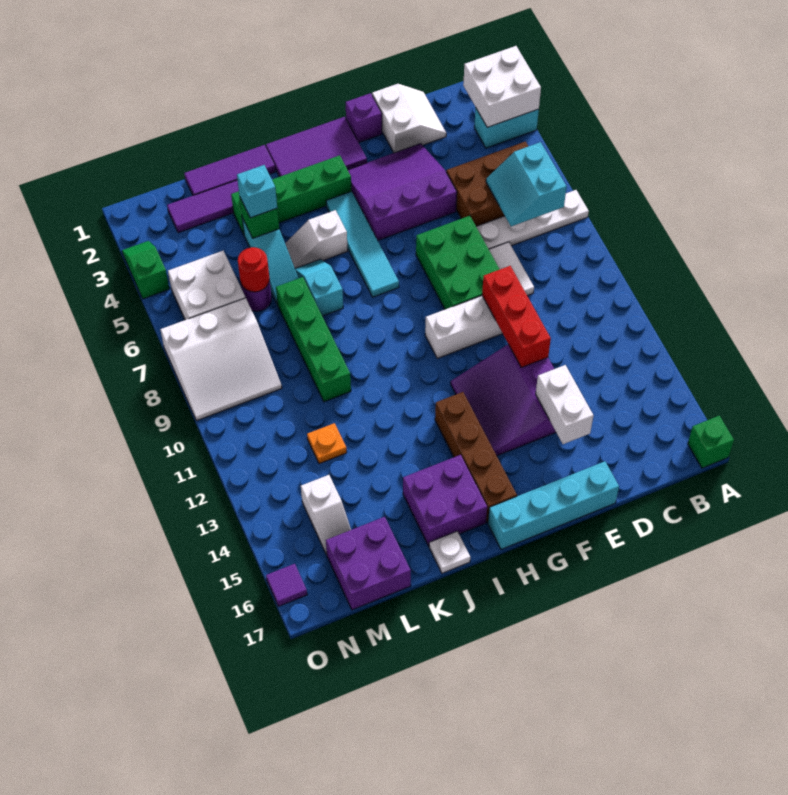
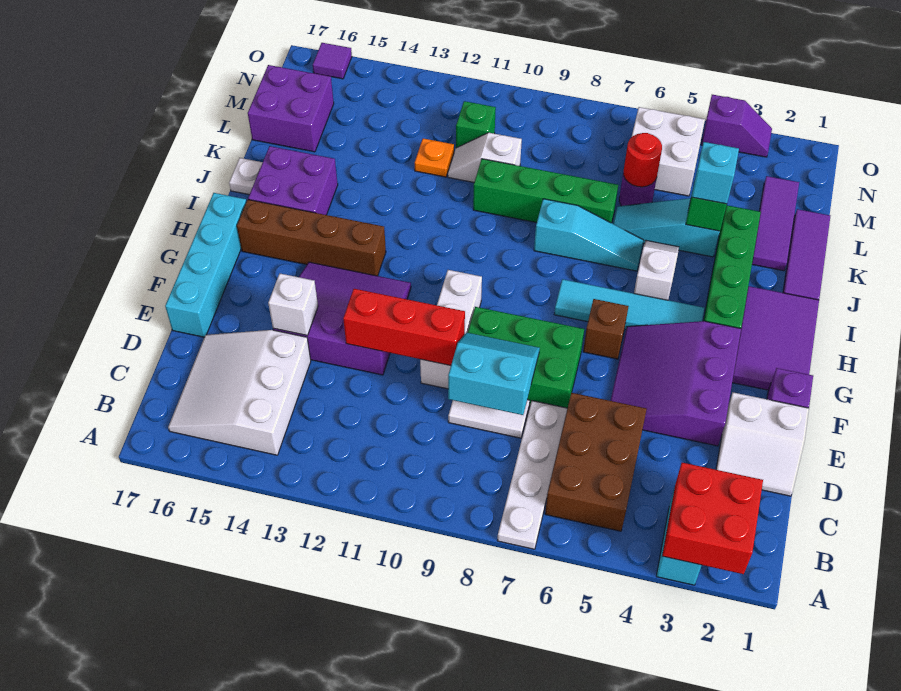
white brick A2:B3 level 2 -> red brick A2:B3 level 2
green brick A17 level 1 -> green brick M11 level 1
cyan slope B6:C7 level 2 top B -> cyan slope D8:E9 level 2 top D
purple slope E3:G5 level 1 top 5 -> purple slope E3:G5 level 1 top 3
white brick E14:E15 level 2 -> white brick E14 level 2
none -> brown brick G6 level 1
cyan slope J6:J7 level 1 top 7 -> cyan slope J6:J8 level 1 top 8
white slope M7:O9 level 1 top 7 -> white slope B14:D16 level 1 top 14
white slope M14:M15 level 1 top 14 -> white slope L10:L11 level 1 top 10
green slope O3:O4 level 1 top 4 -> purple slope O3:O4 level 1 top 4

